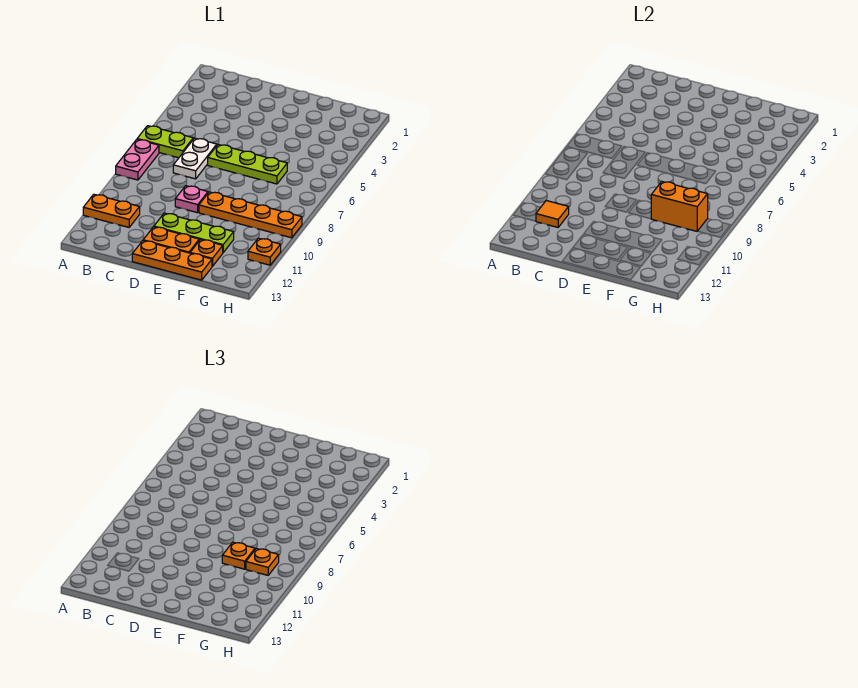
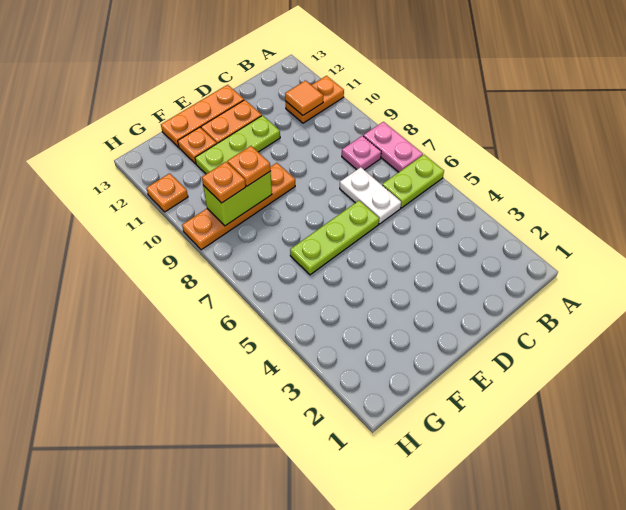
pink plate D9 level 1 -> pink plate B8 level 1
orange brick F9:G9 level 2 -> lime brick F9:G9 level 2

